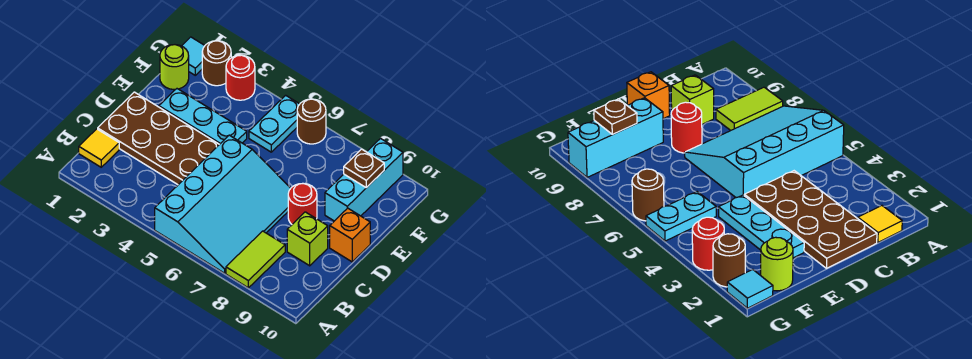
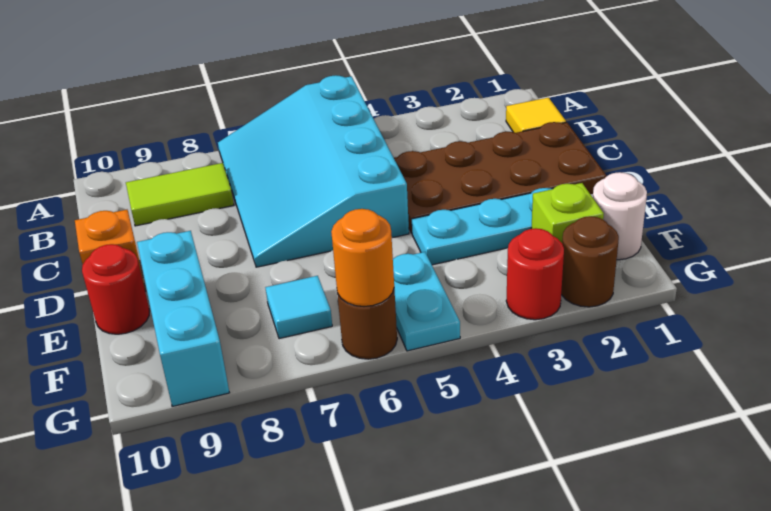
lime tile A8:B8 level 1 -> lime tile B8:B9 level 1
lime brick C9 level 1 -> lime brick F2 level 1
red round brick D8 level 1 -> red round brick E10 level 1
lime round brick F1 level 1 -> white round brick F1 level 1
brown plate F9 level 2 -> none
cyan tile G1 level 1 -> cyan tile F7 level 1
none -> orange round brick G6 level 2

